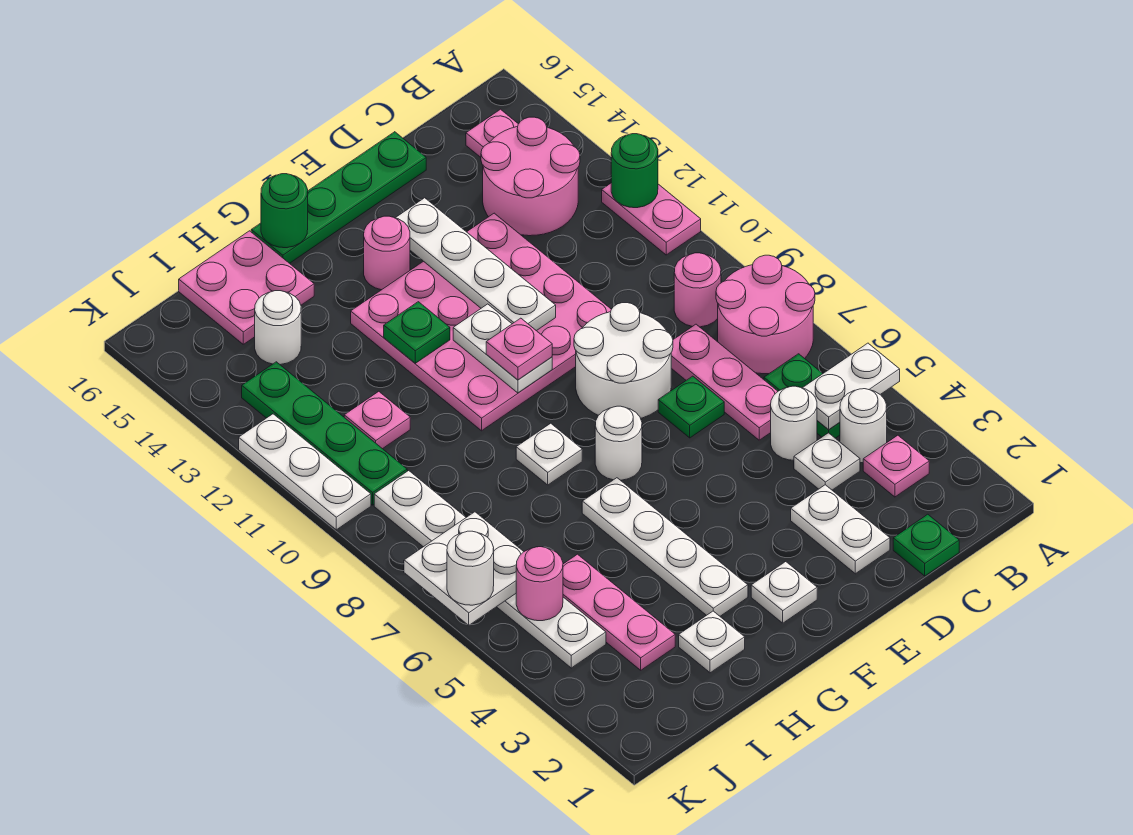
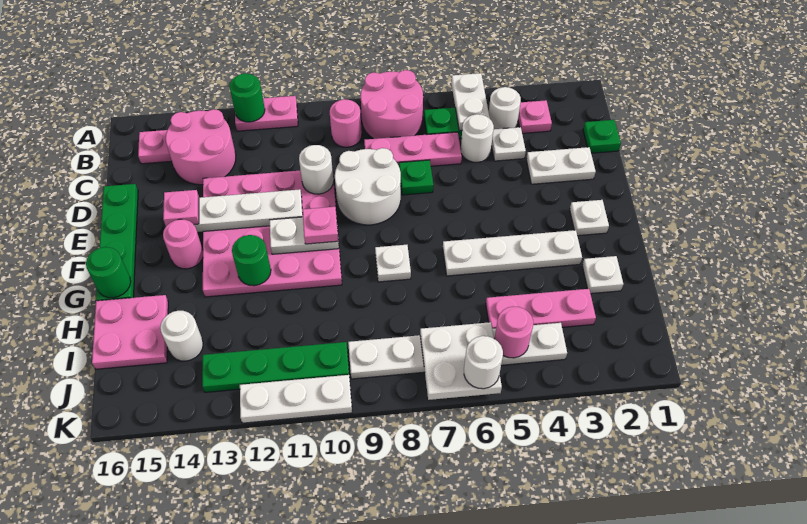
white round brick F7 level 1 -> white round brick D10 level 2
green plate G12 level 2 -> green round brick G12 level 2
pink plate I11 level 1 -> pink plate E14 level 3

